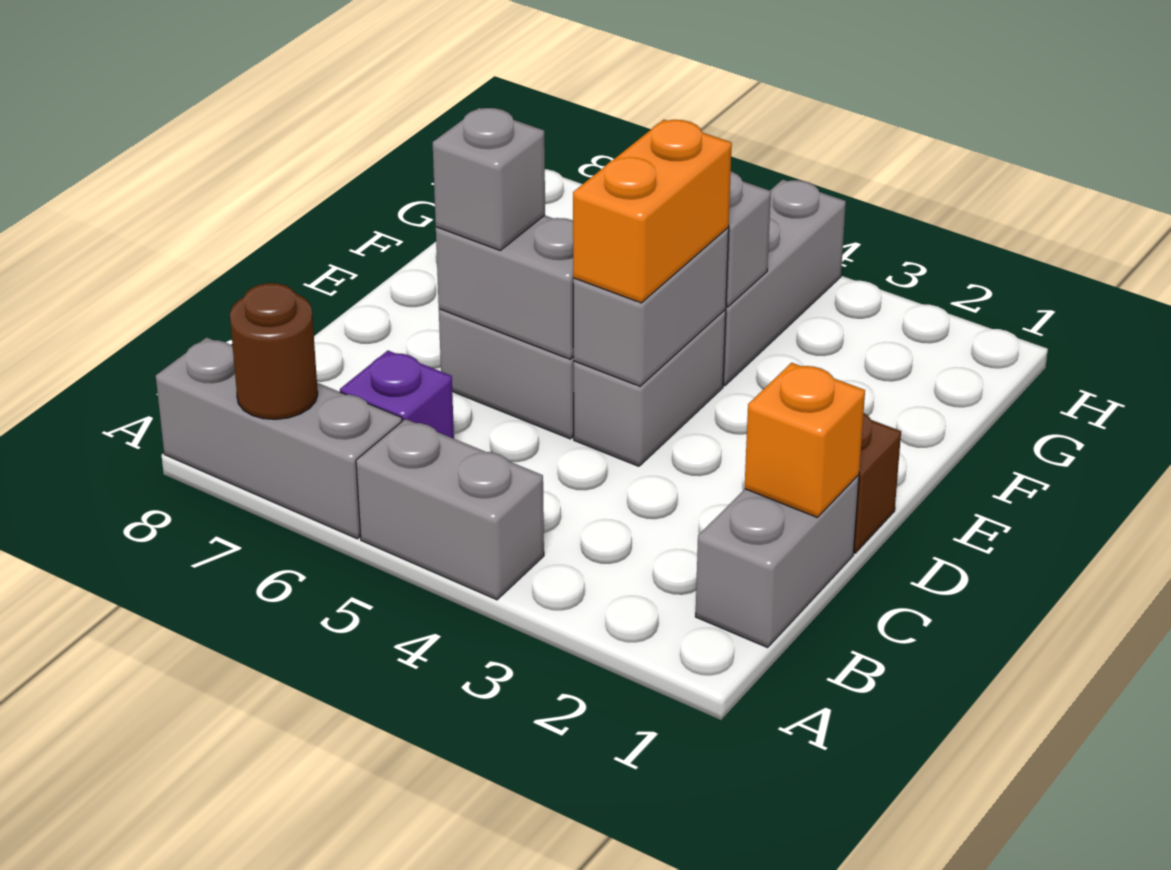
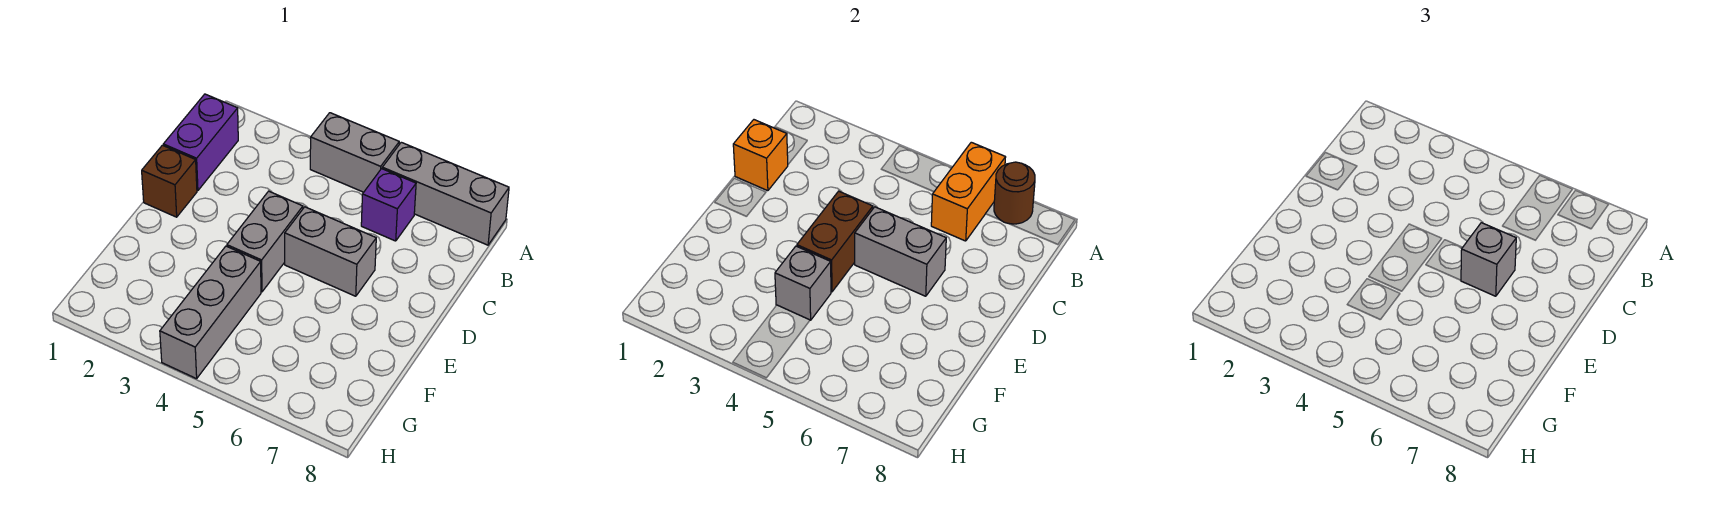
grey brick B1:C1 level 1 -> purple brick B1:C1 level 1
grey brick D4:E4 level 2 -> brown brick D4:E4 level 2
orange brick D4:E4 level 3 -> orange brick A6:B6 level 2

